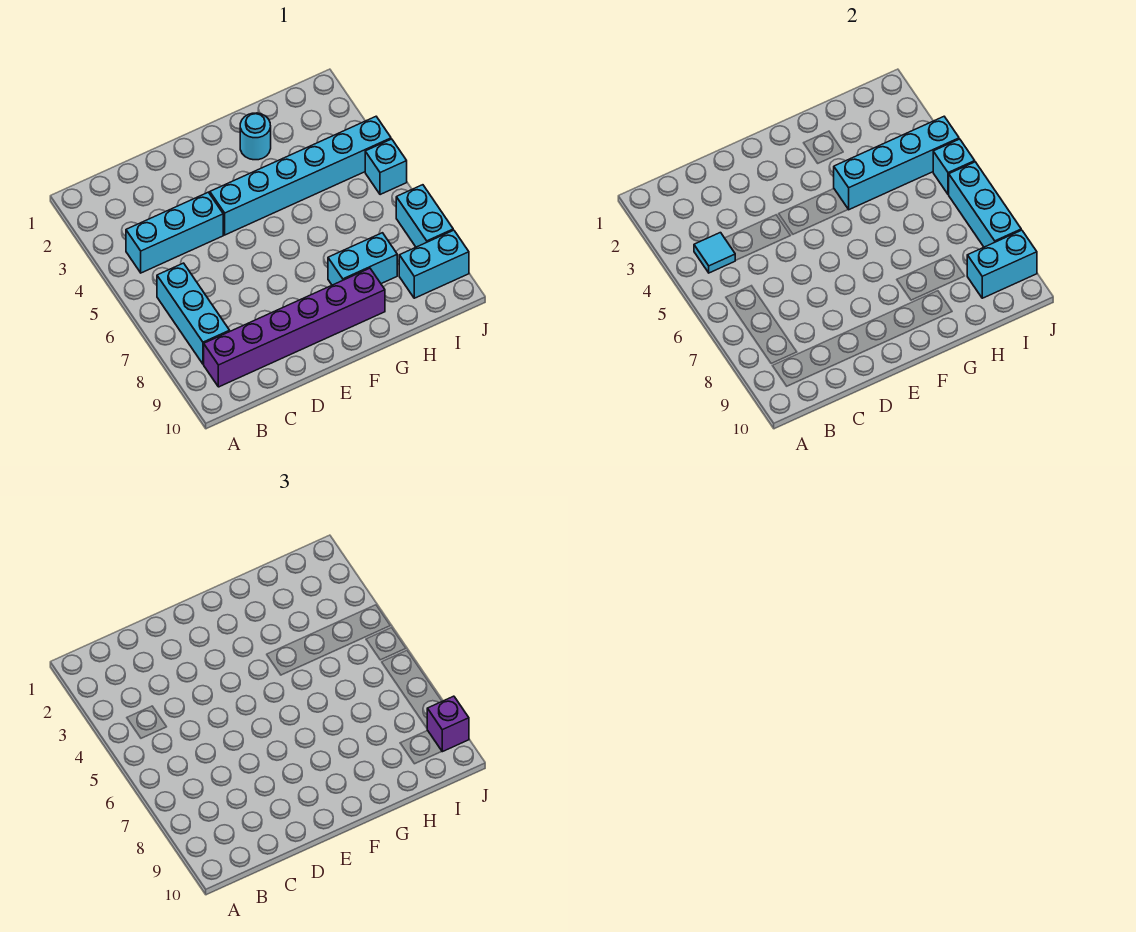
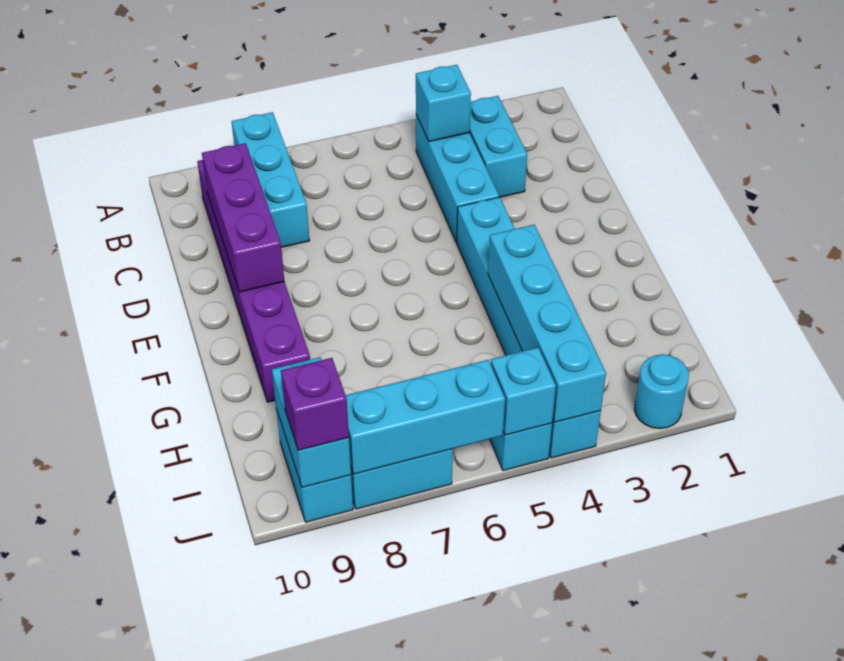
cyan tile B4 level 2 -> cyan brick B4 level 2
cyan brick B6:B8 level 1 -> cyan brick A8:C8 level 1
none -> purple brick C9:E9 level 2
cyan round brick G2 level 1 -> cyan round brick J2 level 1
cyan brick G8:H8 level 1 -> cyan brick B3:C3 level 1

